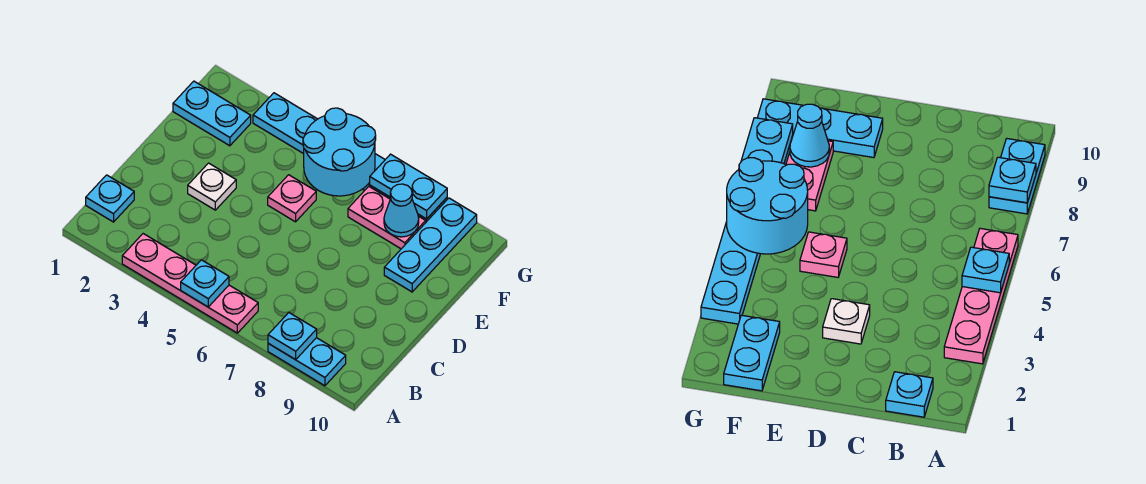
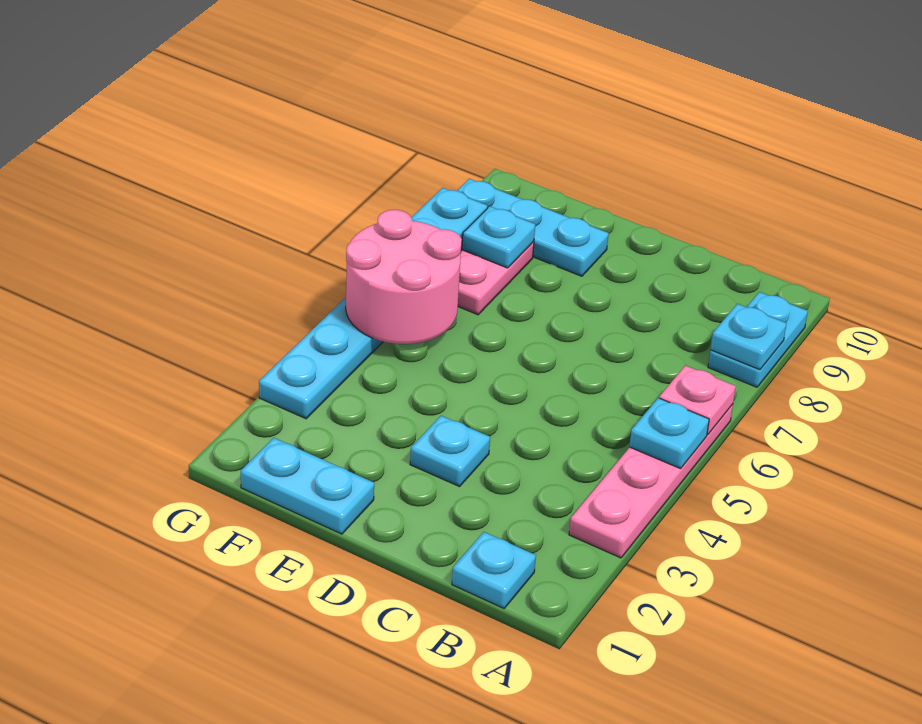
white plate D3 level 1 -> cyan plate D3 level 1
pink plate E5 level 1 -> pink plate A6 level 2
cyan plate F1:F2 level 1 -> cyan plate E1:F1 level 1
cyan round brick F5:G6 level 2 -> pink round brick F5:G6 level 2
cyan cone F8 level 2 -> cyan plate F8 level 2

